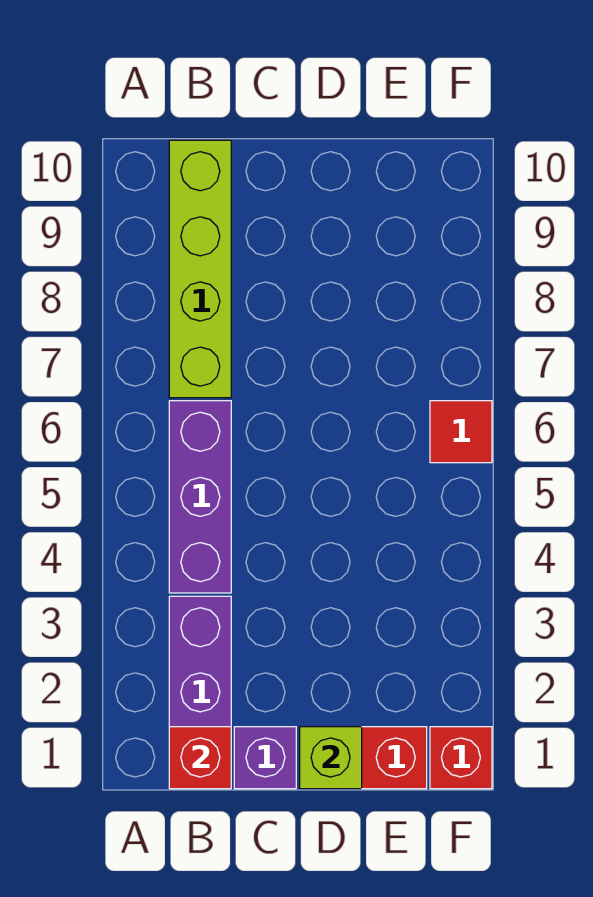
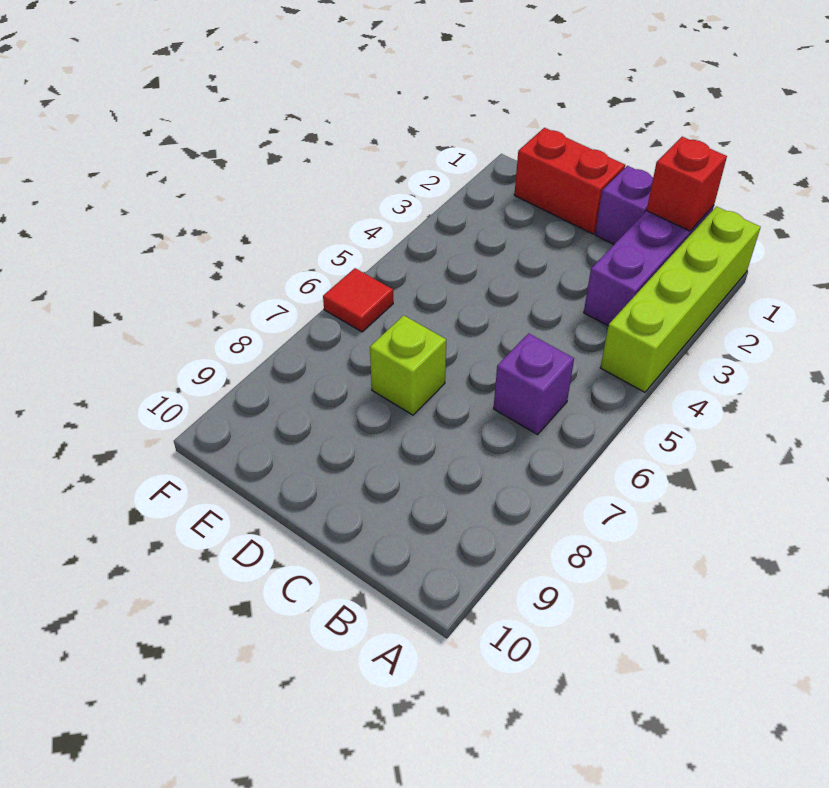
purple brick B4:B6 level 1 -> purple brick B6 level 1
lime brick B7:B10 level 1 -> lime brick A1:A4 level 1
lime brick D1 level 2 -> lime brick D7 level 1
red brick F1 level 1 -> none

